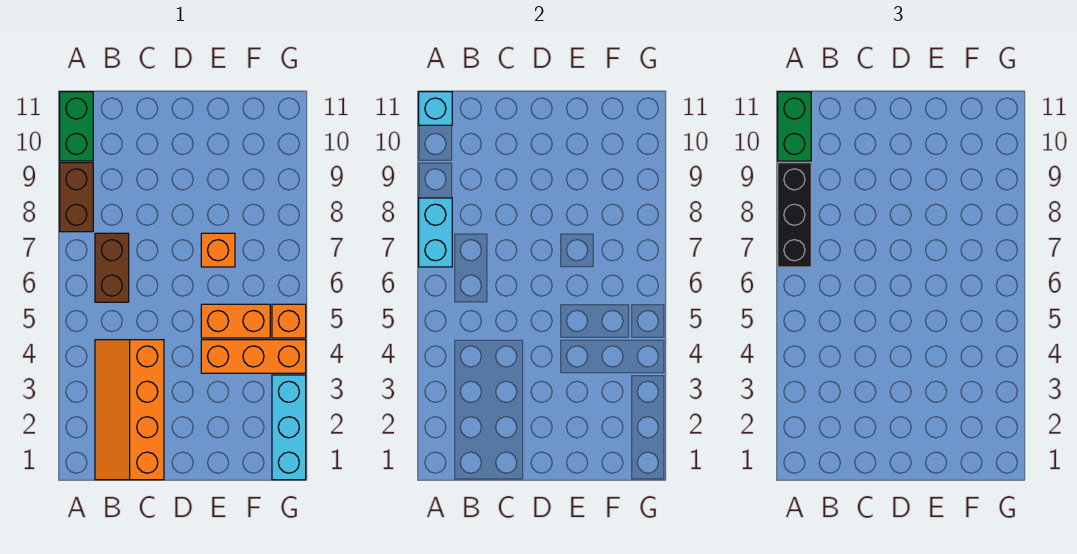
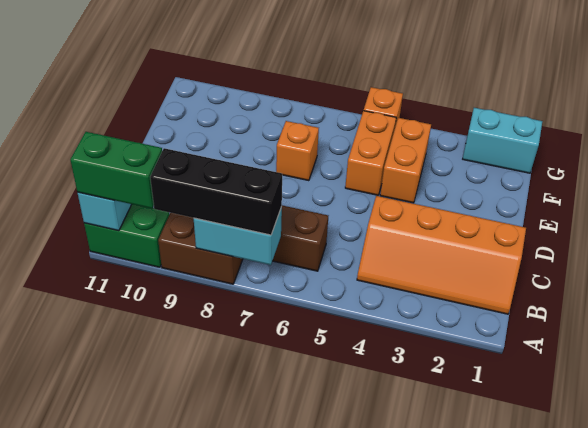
orange brick E4:G4 level 1 -> orange brick E4:F4 level 1
cyan brick G1:G3 level 1 -> cyan brick G1:G2 level 1

